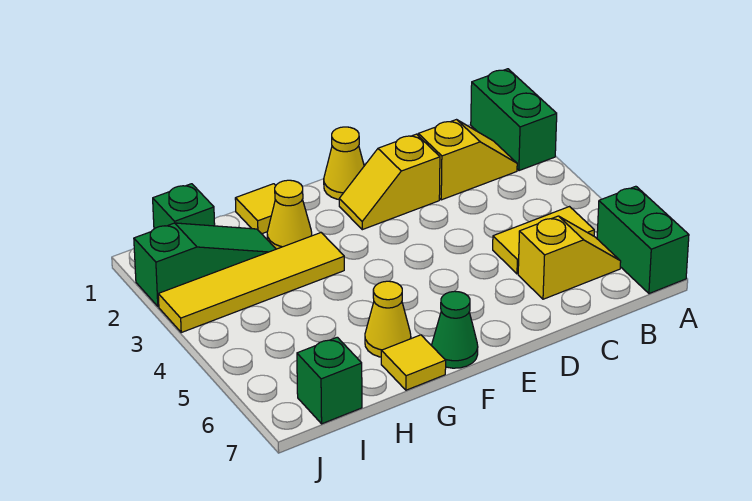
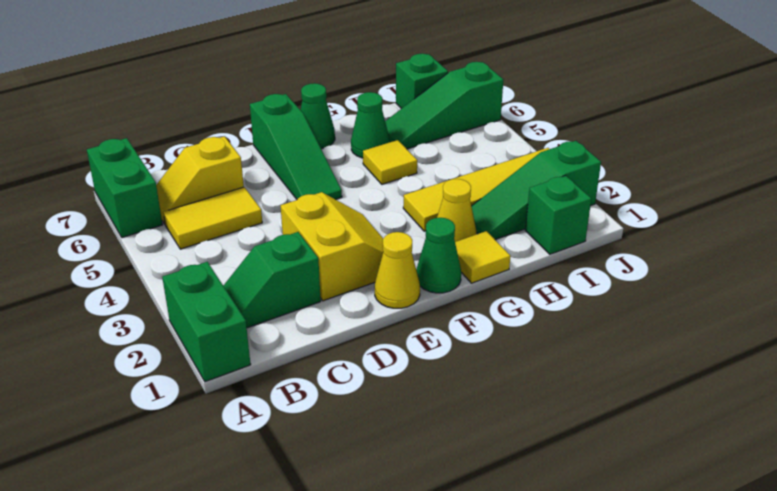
yellow slope B2:C2 level 1 top C -> green slope B2:C2 level 1 top C
yellow slope D2:E2 level 1 top D -> yellow slope D2:E3 level 1 top D
none -> green slope E5:E7 level 1 top 7
none -> green cone F1 level 1
yellow cone G6 level 1 -> green cone G6 level 1
yellow tile G7 level 1 -> yellow tile G5 level 1
none -> green slope H6:J6 level 1 top J

